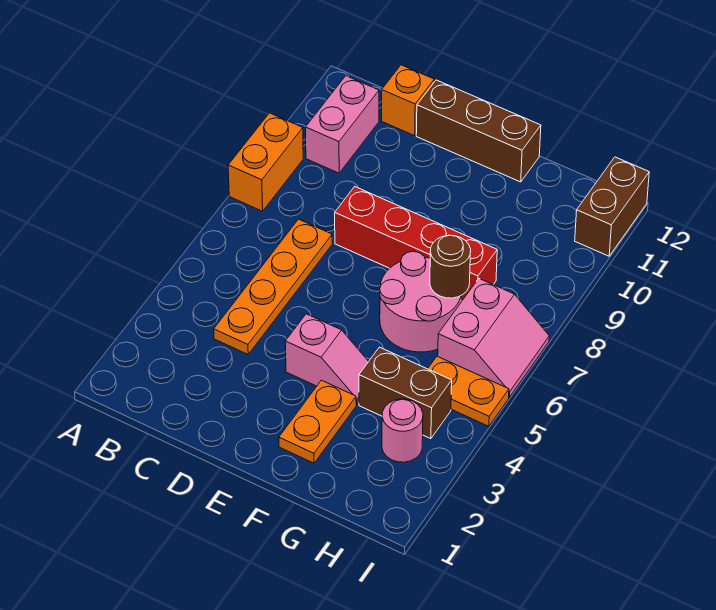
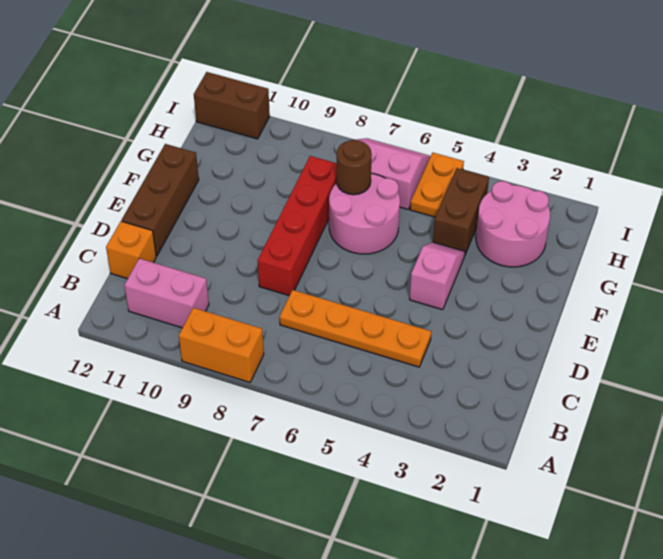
orange plate F2:F3 level 1 -> none
pink round brick H3 level 1 -> pink round brick G2:H3 level 1

